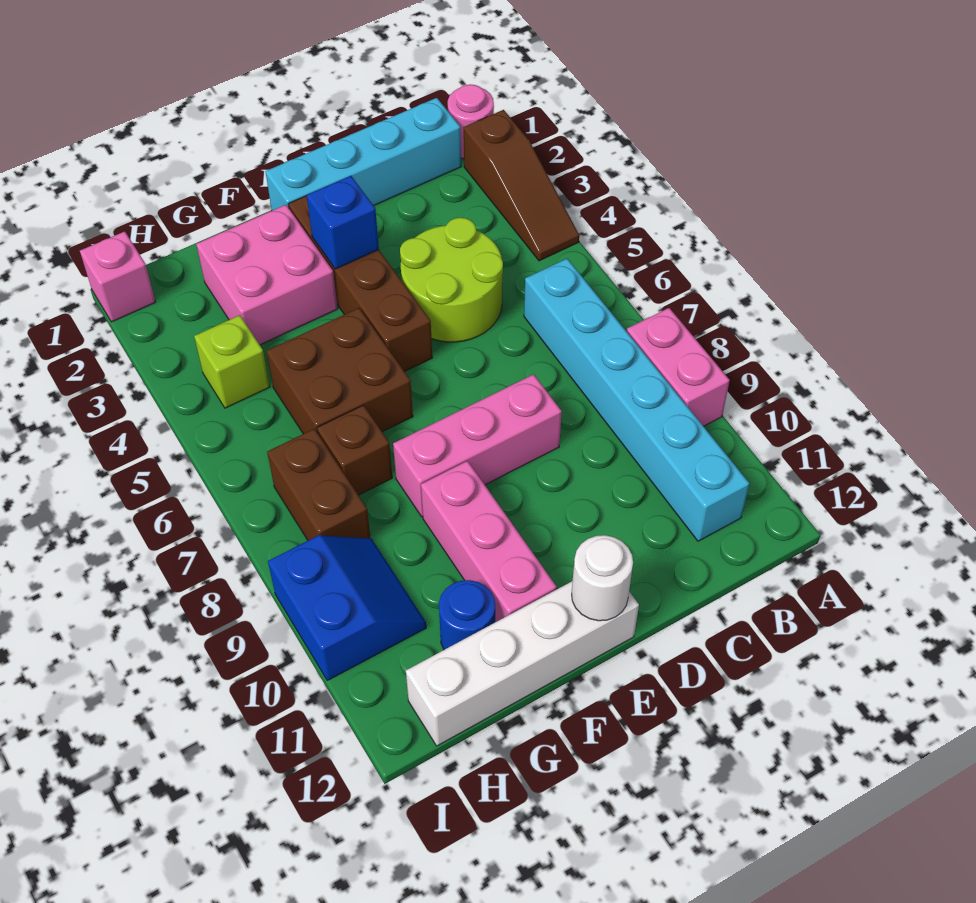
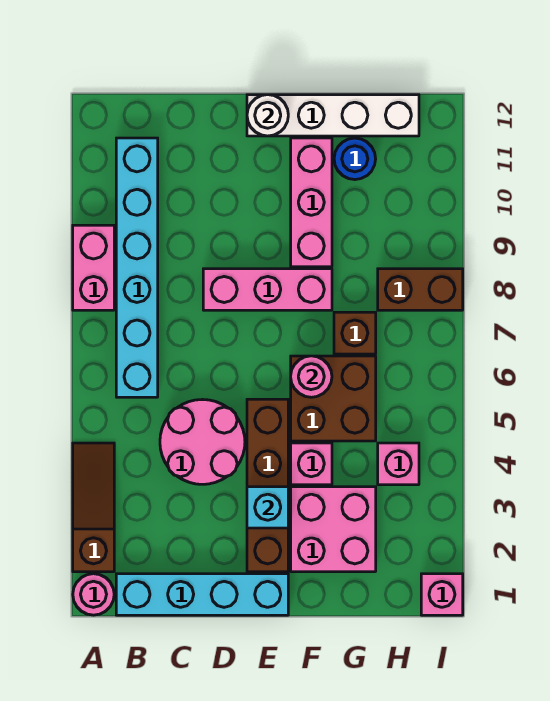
lime round brick C4:D5 level 1 -> pink round brick C4:D5 level 1
blue brick E3 level 2 -> cyan brick E3 level 2
none -> pink brick F4 level 1
none -> pink round brick F6 level 2
lime brick H4 level 1 -> pink brick H4 level 1
brown brick H7:H8 level 1 -> brown brick H8:I8 level 1
blue slope H9:I10 level 1 top I -> none

